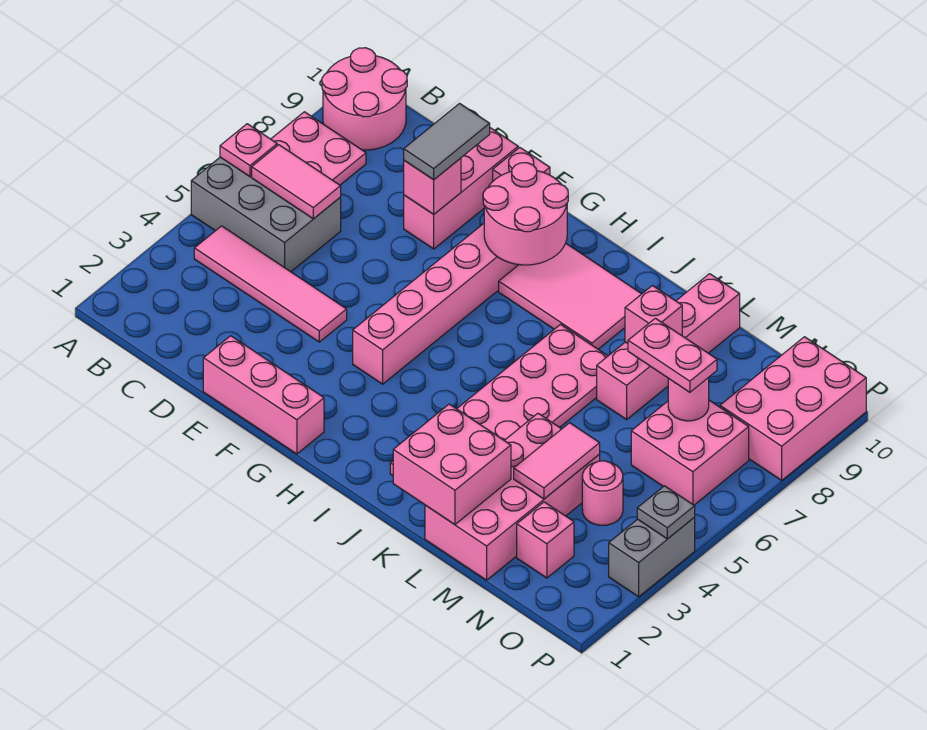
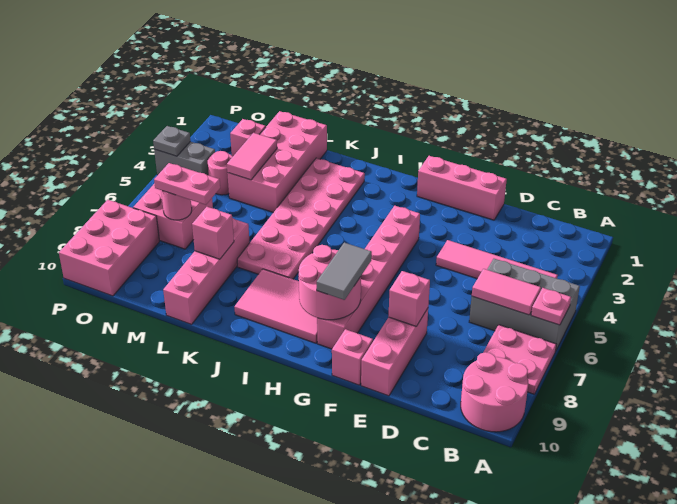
grey tile E8:E9 level 3 -> grey tile G8:G9 level 3
pink brick K1:L2 level 2 -> none
grey brick P3:P4 level 1 -> grey brick O4:P4 level 1

